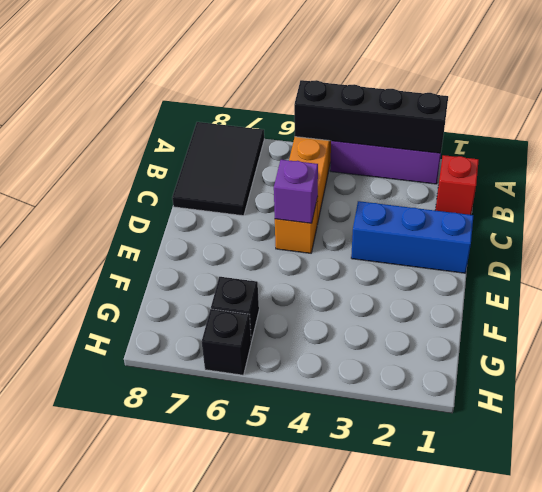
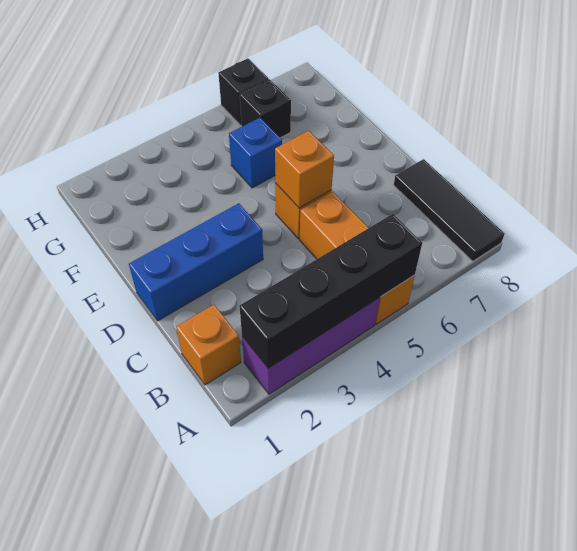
black tile A7:C8 level 1 -> black tile A8:C8 level 1
red brick B1 level 1 -> orange brick B1 level 1
purple brick D5 level 2 -> orange brick D5 level 2
none -> blue brick F5 level 1

